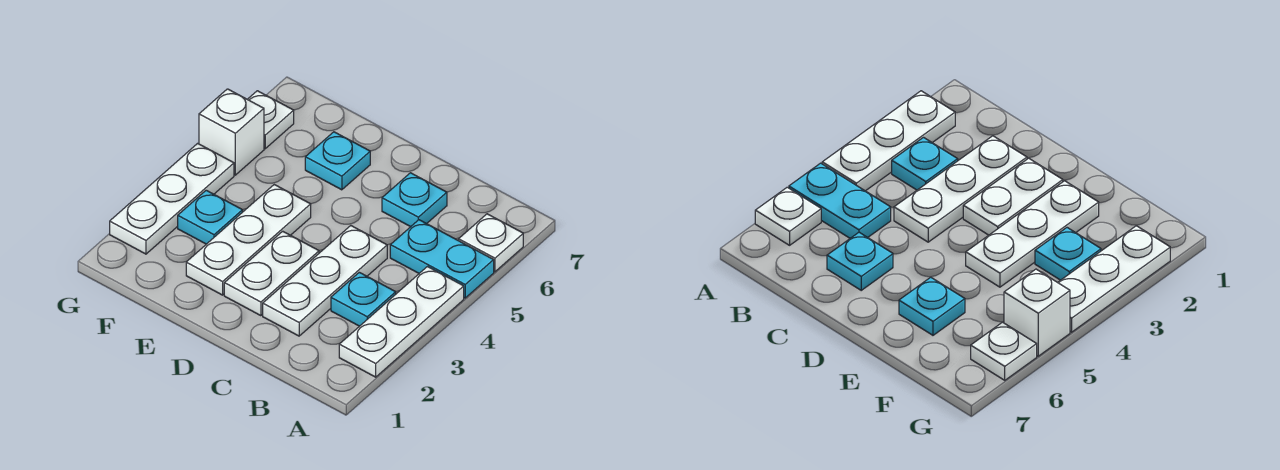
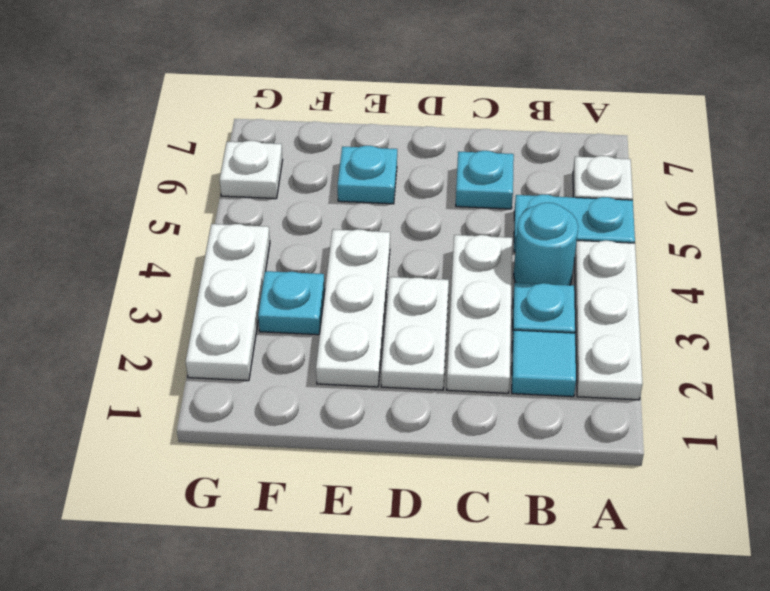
none -> cyan tile B2 level 1
none -> cyan round brick B4 level 1
white brick G5 level 1 -> none

